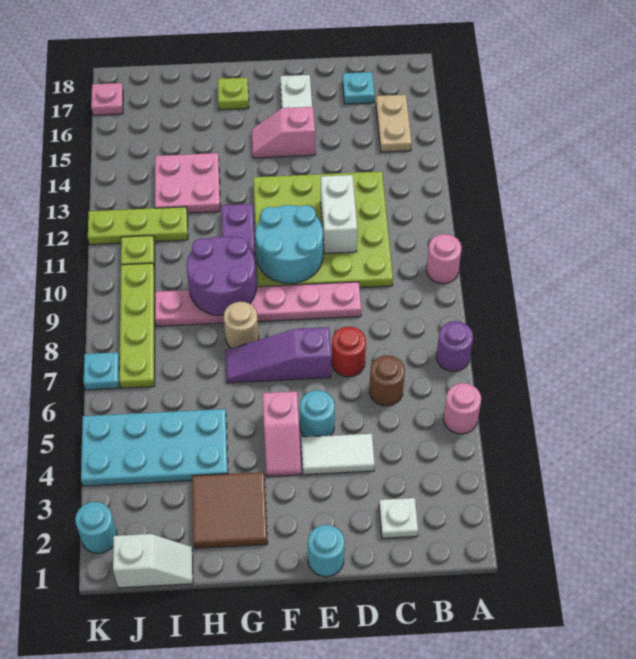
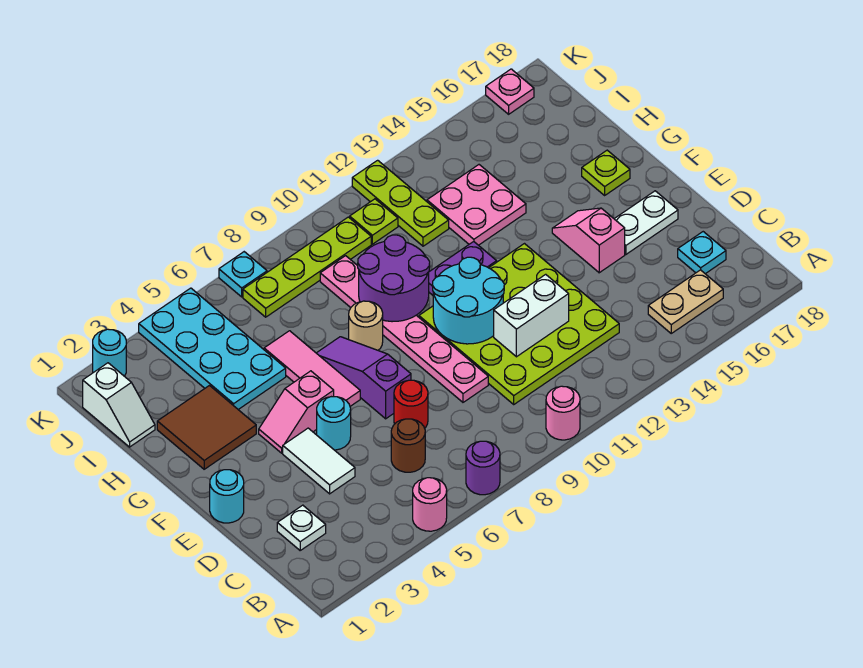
none -> pink tile F6:H6 level 1

